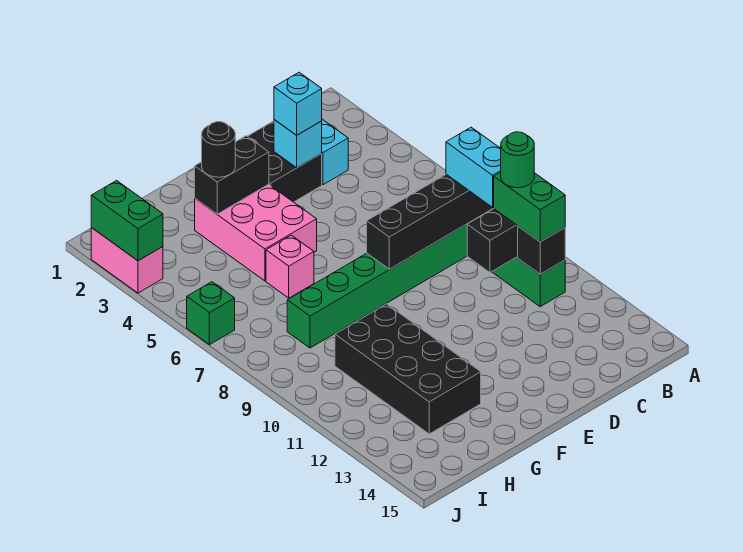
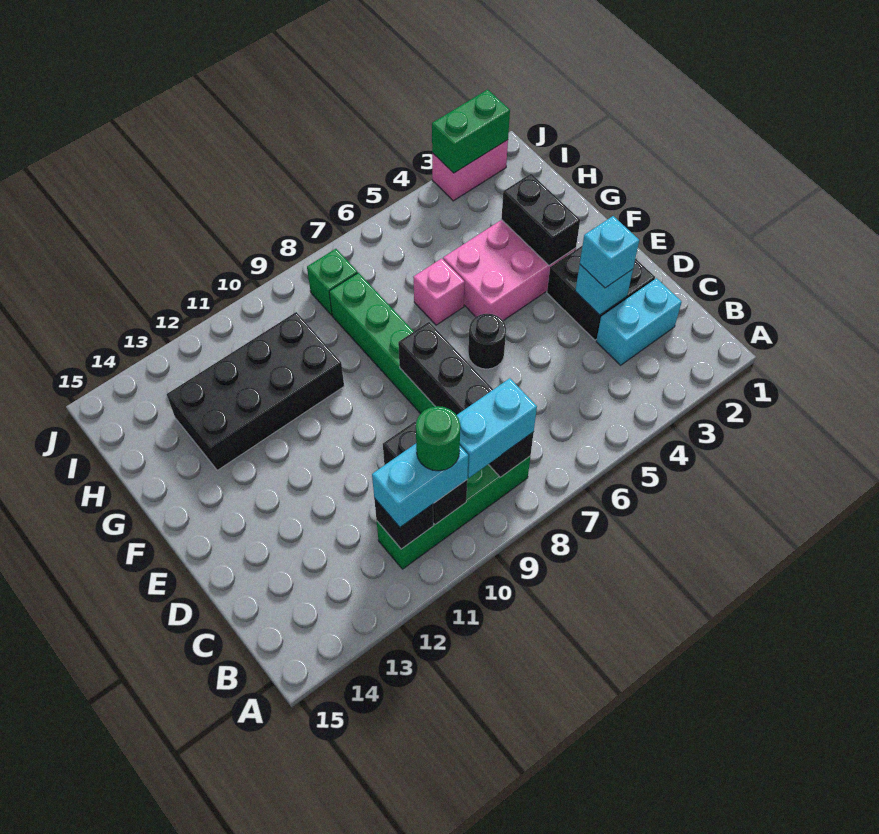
green brick B10:B11 level 3 -> cyan brick B10:B11 level 3
black round brick G3 level 3 -> black round brick E6 level 1
green brick J6 level 1 -> green brick I8 level 1

